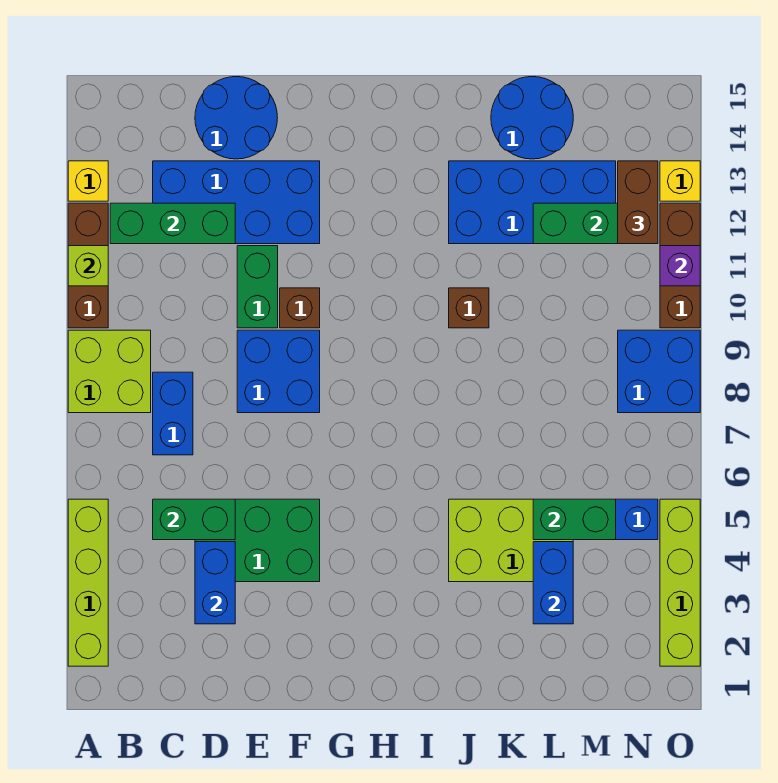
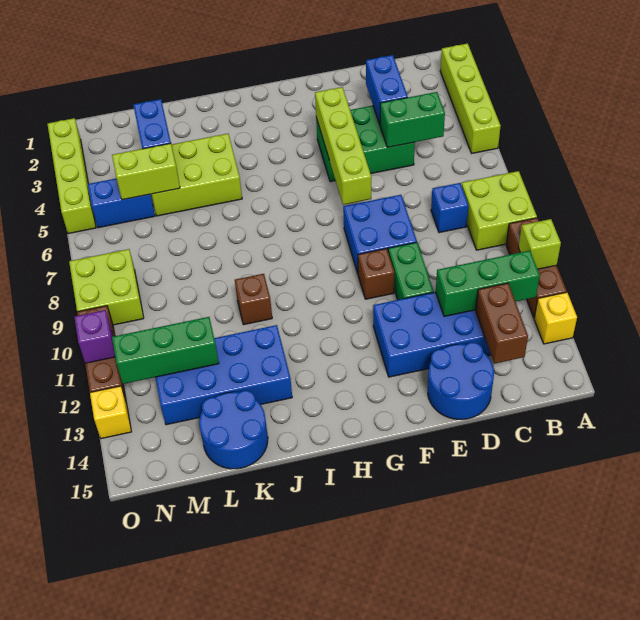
blue brick C7:C8 level 1 -> blue brick C8 level 1
none -> lime brick F4:F7 level 2
green brick L5:M5 level 2 -> lime brick L5:M5 level 2
blue brick N8:O9 level 1 -> lime brick N8:O9 level 1
brown brick N12:N13 level 3 -> brown brick C13:C14 level 2

